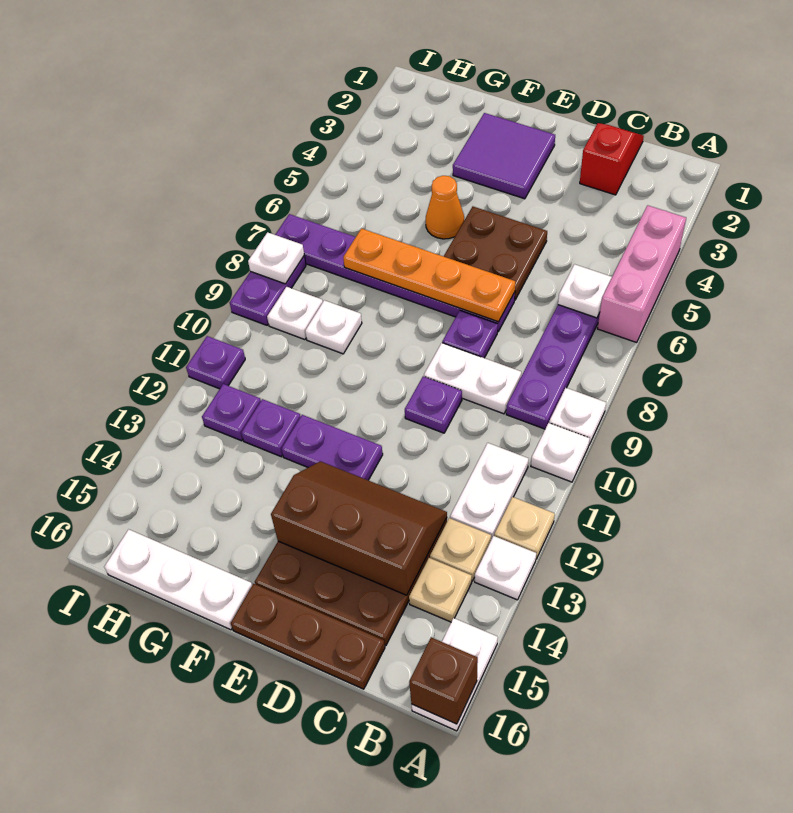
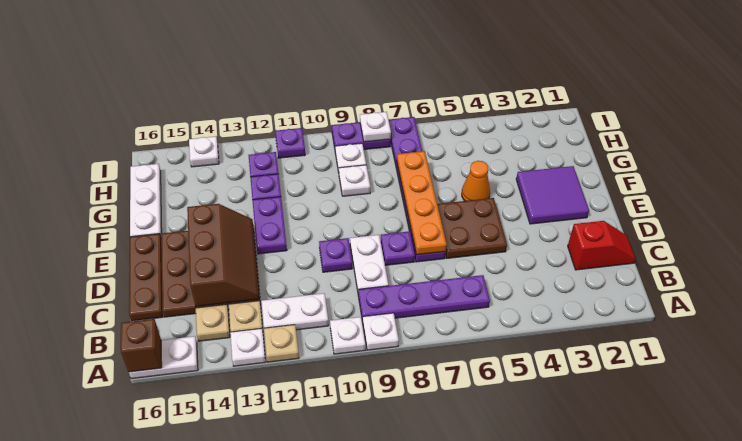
pink brick A4:A6 level 1 -> none
white plate B6 level 2 -> white plate I14 level 1

